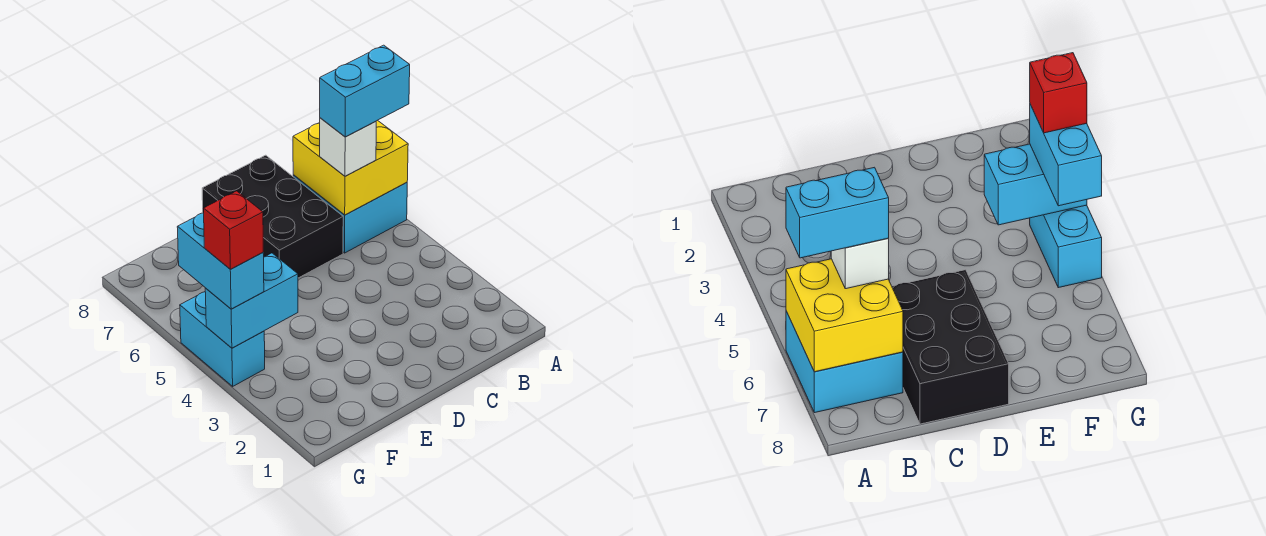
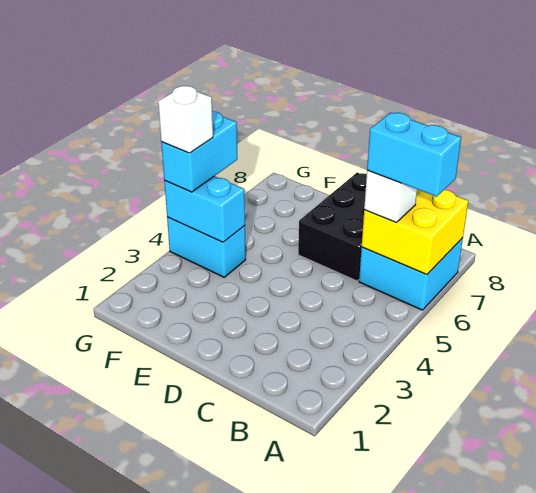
cyan brick G4:G5 level 1 -> cyan brick F4:G4 level 1
red brick G4 level 4 -> white brick G4 level 4

